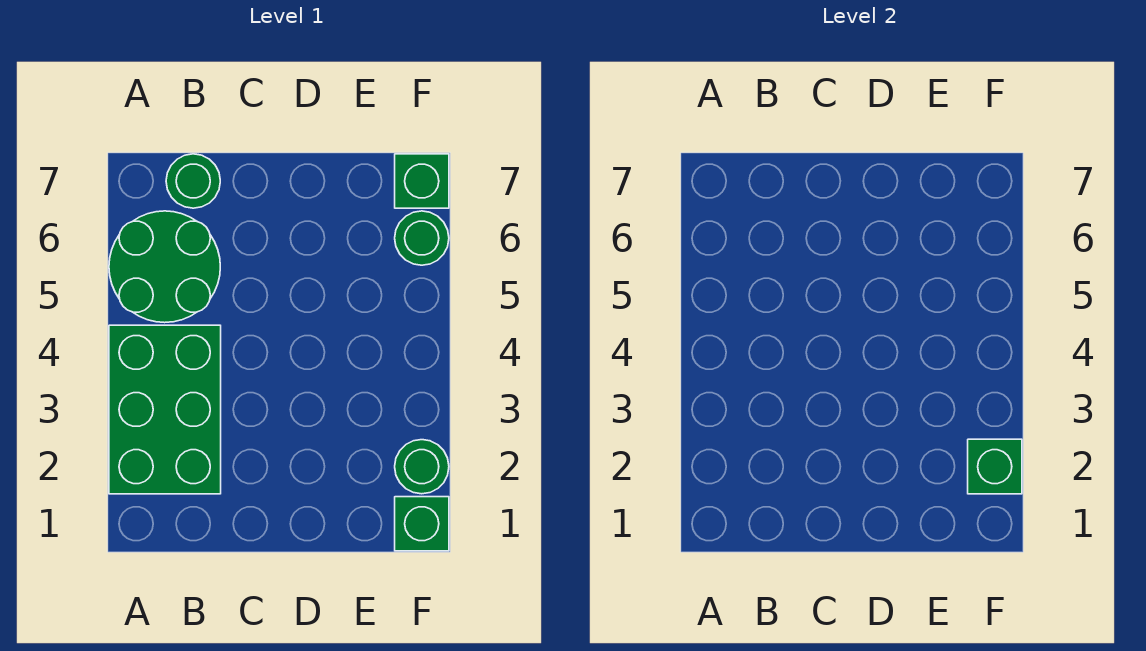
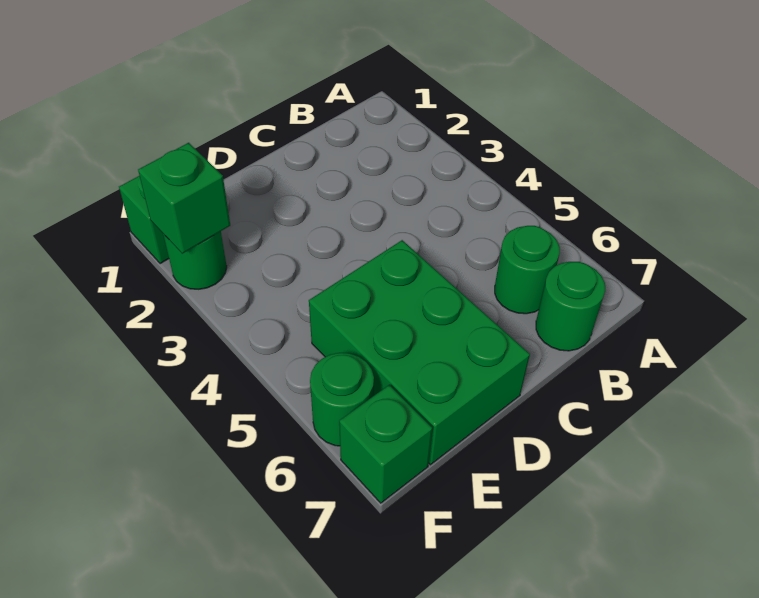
green brick A2:B4 level 1 -> green brick D5:E7 level 1
green round brick A5:B6 level 1 -> green round brick B6 level 1

